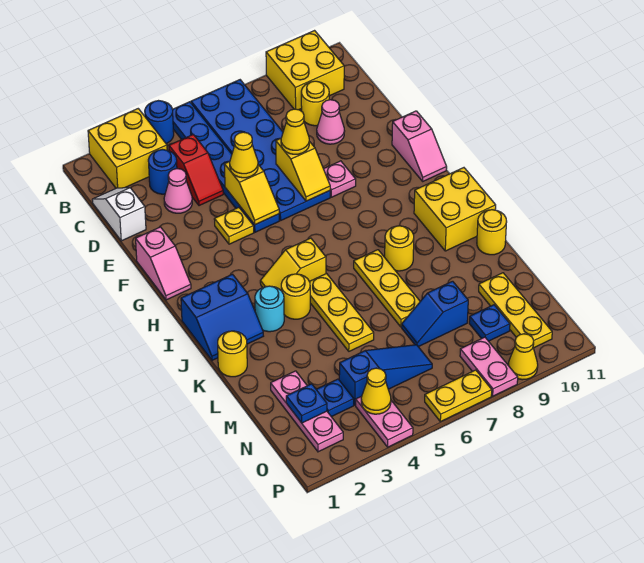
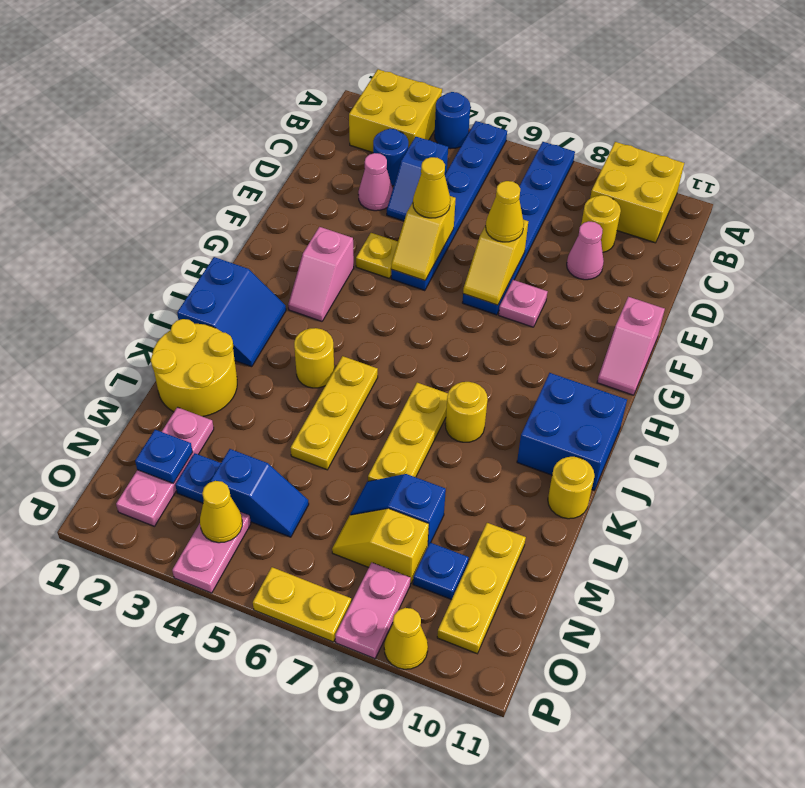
blue plate A6:F7 level 1 -> blue plate A7:F7 level 1
white slope C1:D1 level 1 top D -> none
red slope C4:D4 level 1 top C -> blue slope C4:D4 level 1 top C
pink slope F1:G1 level 1 top F -> pink slope G3:H3 level 1 top G
blue slope I1:J2 level 1 top I -> blue slope I1:J2 level 1 top 1
yellow slope I4:I5 level 1 top 5 -> yellow slope N7:N8 level 1 top 8
yellow brick I10:J11 level 1 -> blue brick I10:J11 level 1
cyan round brick J3 level 1 -> none
yellow round brick K1 level 1 -> yellow round brick K1:L2 level 1
blue slope N4:N6 level 1 top 4 -> blue slope N4:N5 level 1 top 4

